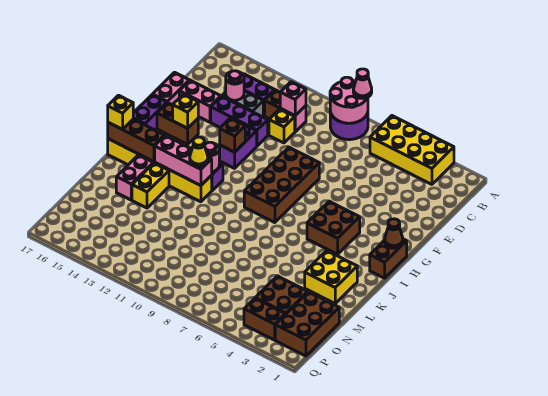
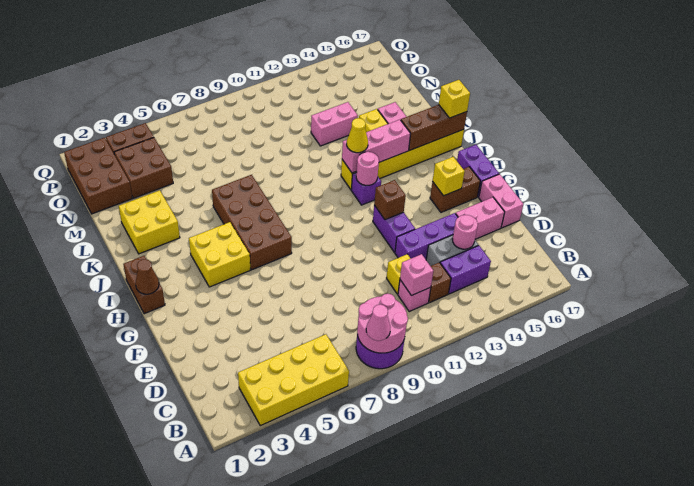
brown brick F8:I9 level 1 -> brown brick H6:K7 level 1
brown brick H4:I5 level 1 -> yellow brick H4:I5 level 1
none -> pink brick M12:M13 level 1

